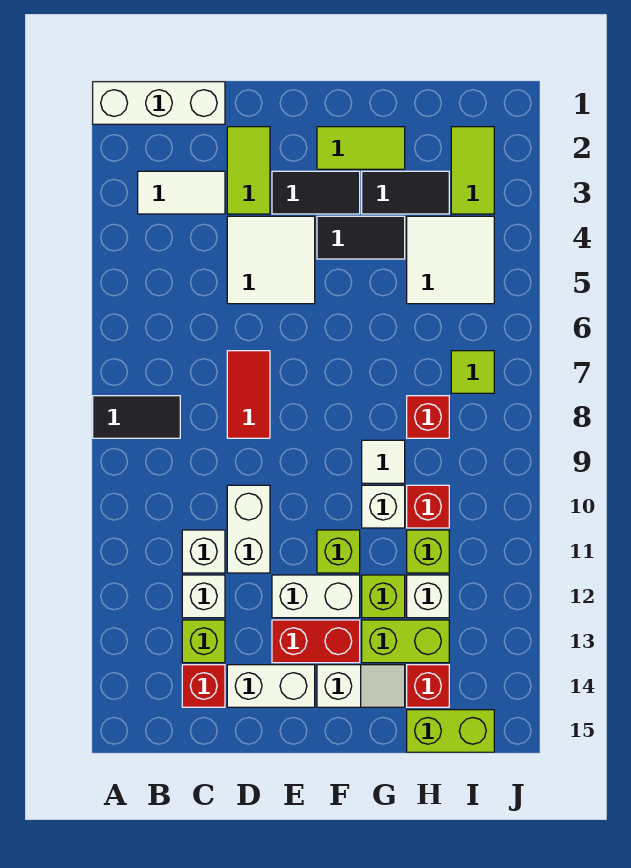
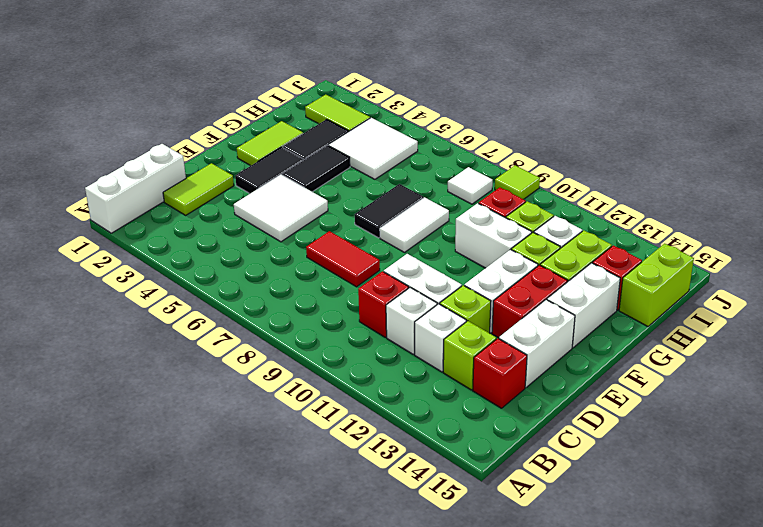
black tile A8:B8 level 1 -> black tile F7:G7 level 1
white tile B3:C3 level 1 -> white tile F8:G8 level 1
lime tile D2:D3 level 1 -> lime tile C2:D2 level 1
lime brick F11 level 1 -> lime brick D12 level 1
white slope F14:G14 level 1 top F -> white brick F14:G14 level 1
white tile G9 level 1 -> white tile I8 level 1
white brick G10 level 1 -> white brick G10:G11 level 1
red brick H8 level 1 -> red brick C10 level 1
lime tile I7 level 1 -> lime tile J9 level 1

